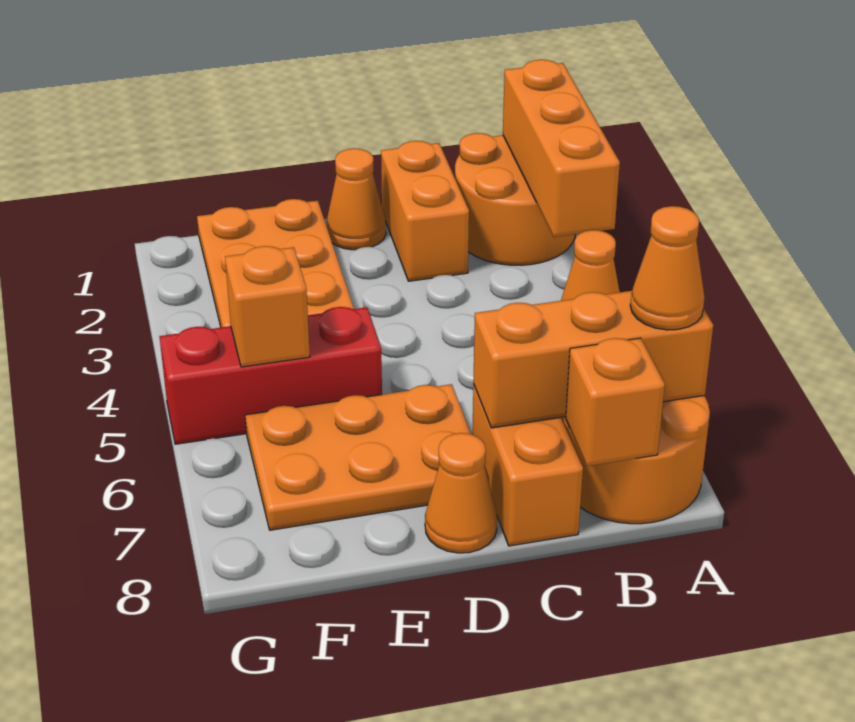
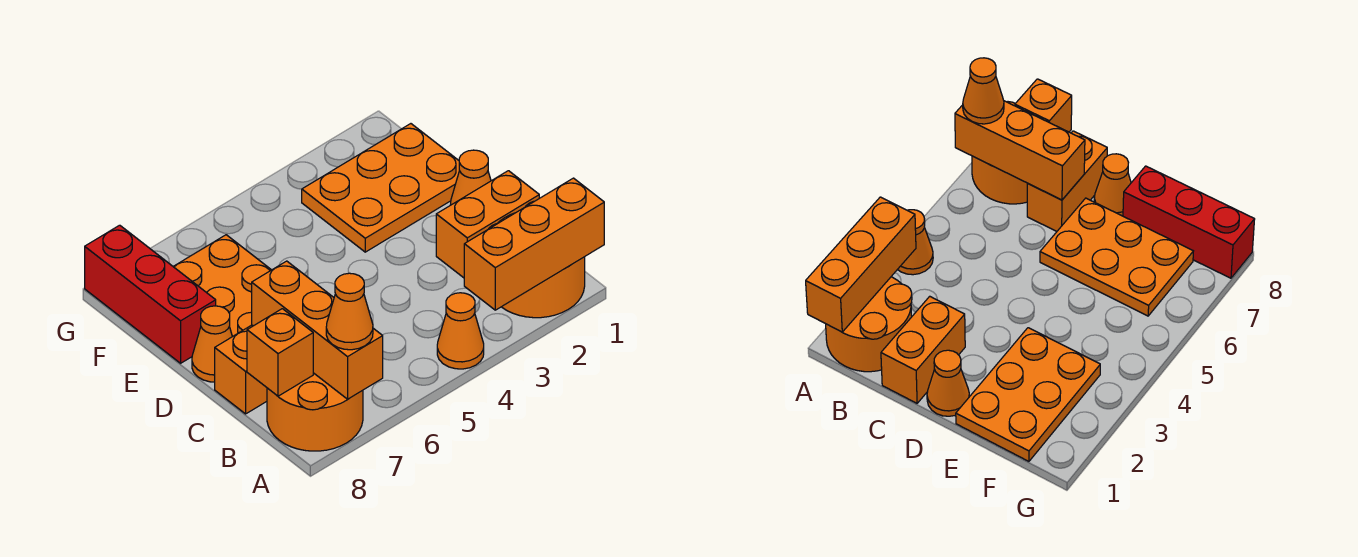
red brick E5:G5 level 1 -> red brick E8:G8 level 1
orange brick F5 level 2 -> none

